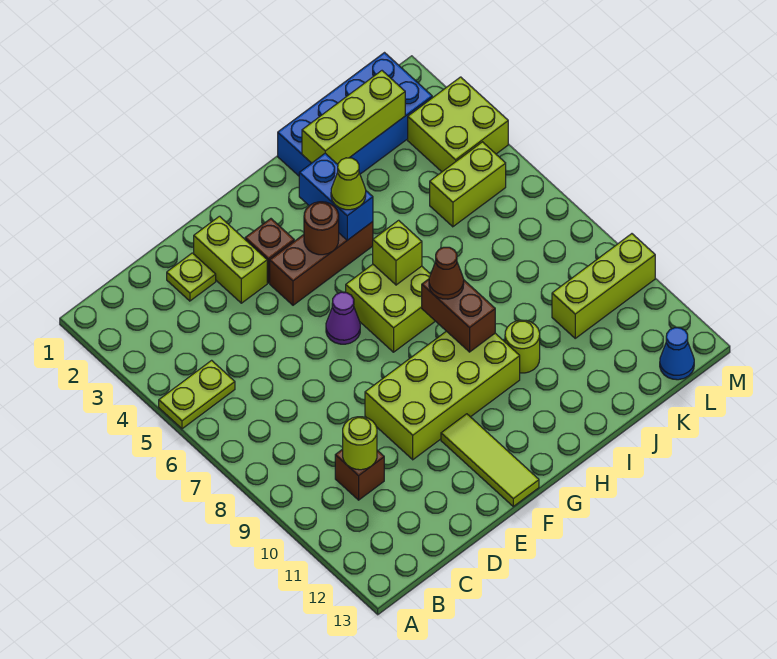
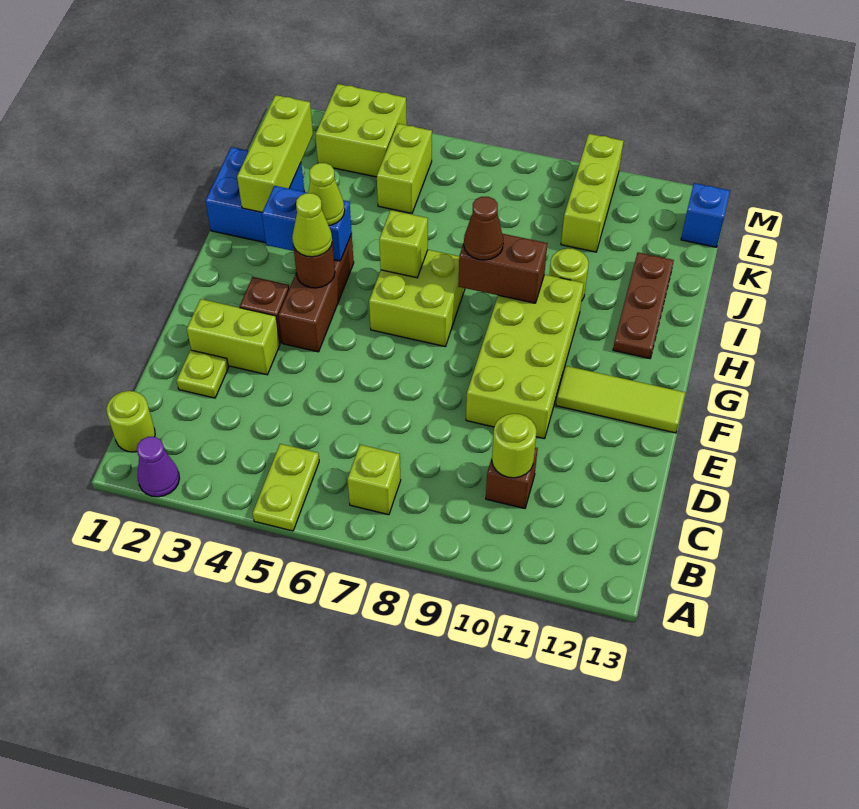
none -> lime round brick B1 level 1
none -> lime brick B7 level 1
purple cone F6 level 1 -> purple cone A2 level 1
none -> lime cone G4 level 3
none -> brown plate H12:J12 level 1
blue brick I1:L2 level 1 -> blue brick I1:J2 level 1
blue cone L13 level 1 -> blue brick L13 level 1

